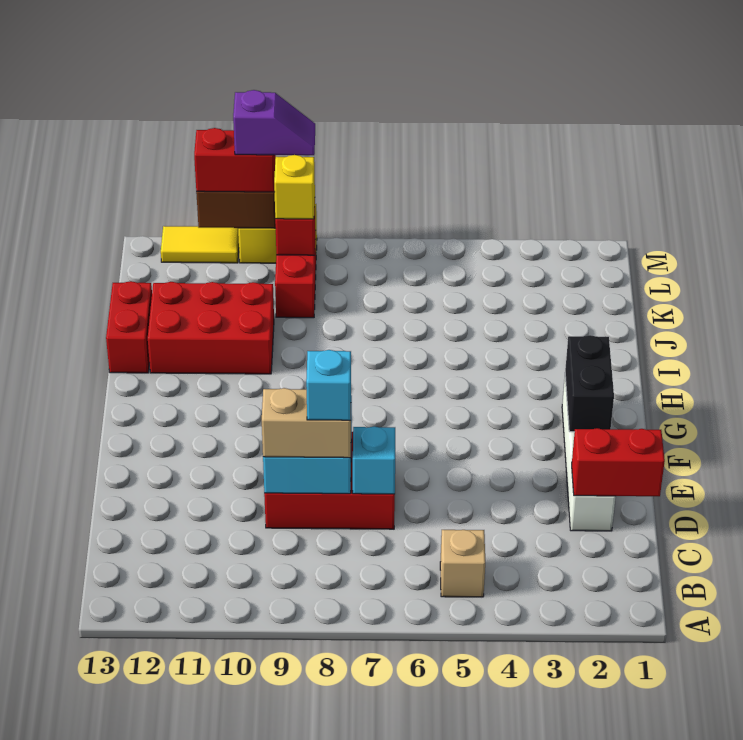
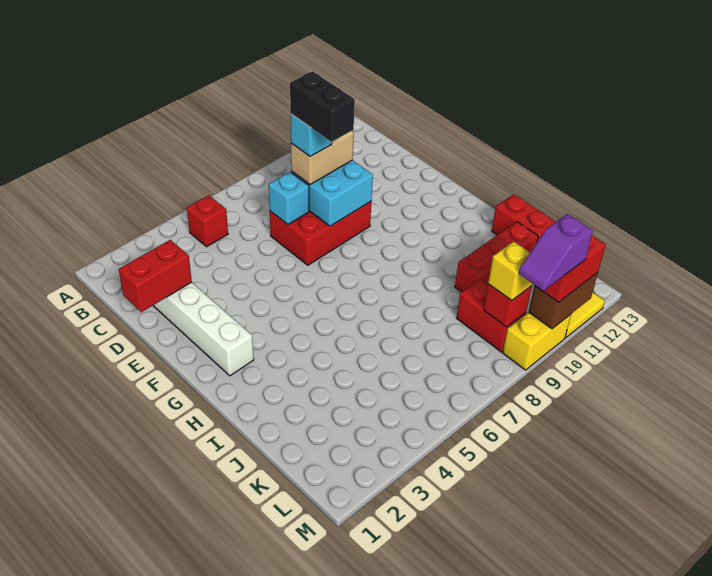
tan brick B5 level 1 -> red brick B5 level 1
black brick F2:G2 level 2 -> black brick D8:E8 level 5
red brick I10:J12 level 1 -> red brick J10:J12 level 1

